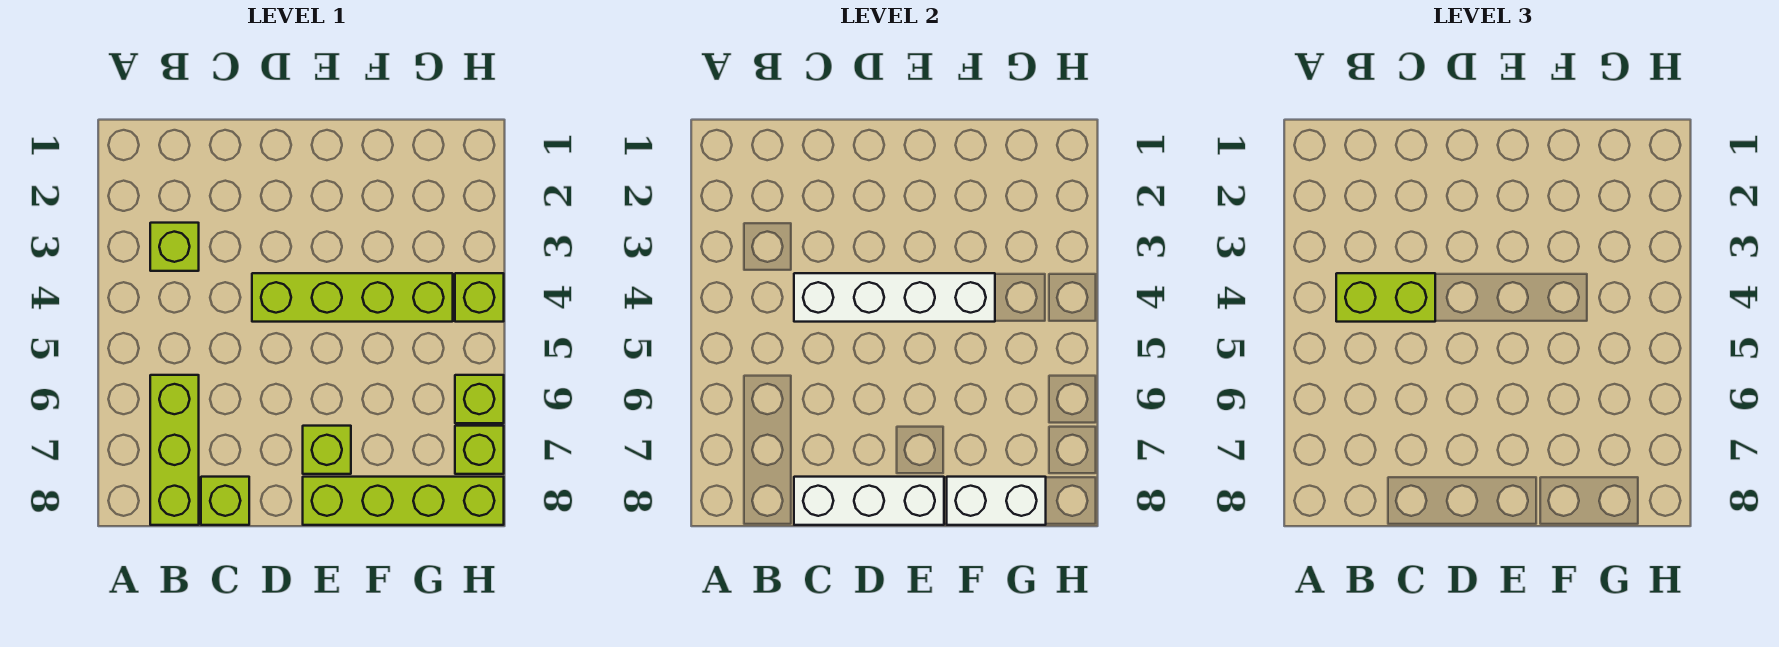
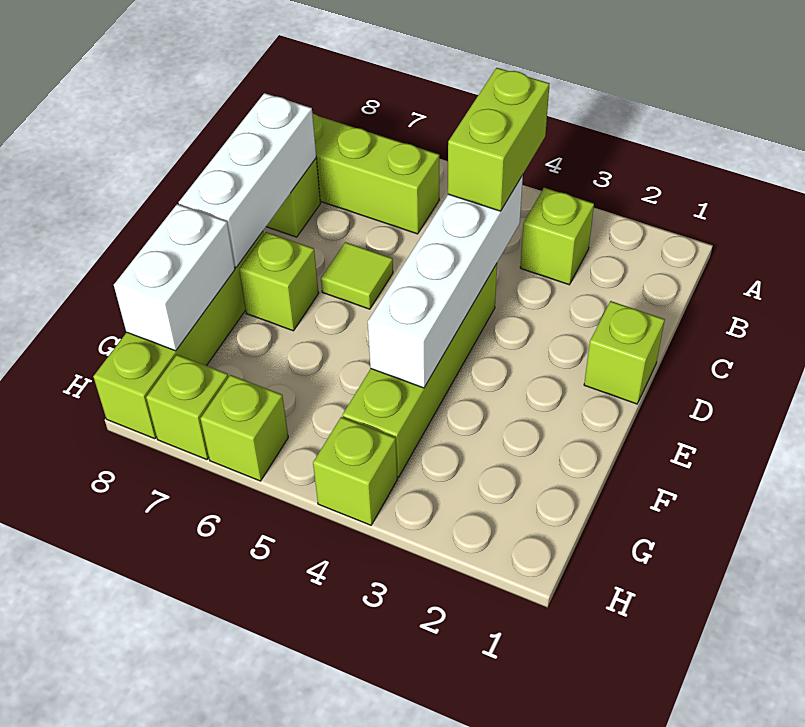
none -> lime brick D1 level 1
none -> lime tile D6 level 1

